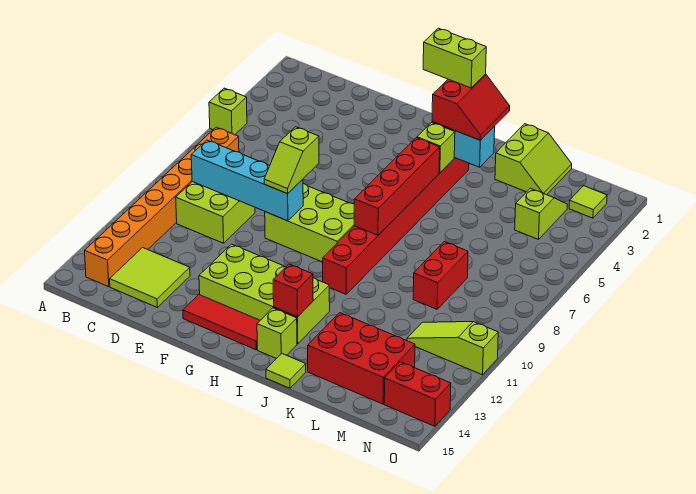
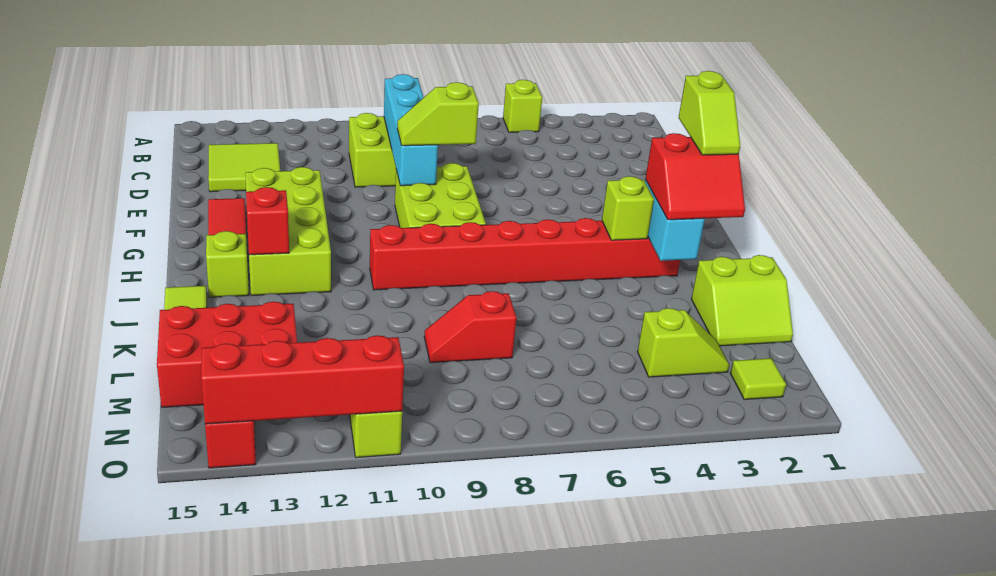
orange brick B7:B14 level 1 -> none
lime brick H2:I2 level 4 -> lime slope H2:I2 level 4 top H
red brick I5:I8 level 2 -> red brick O11:O14 level 2
red brick K13:M14 level 1 -> red brick L13:M15 level 1
red brick L8:L9 level 1 -> red slope L8:L9 level 1 top 8

